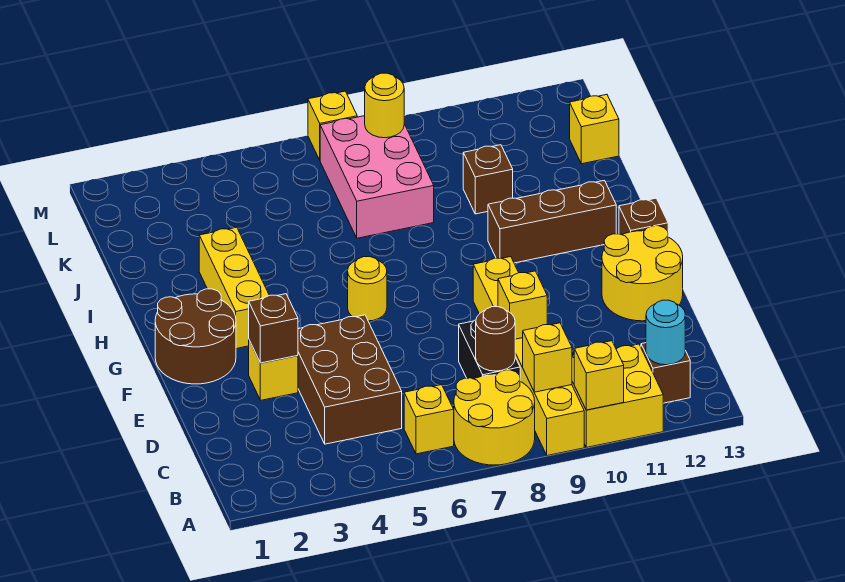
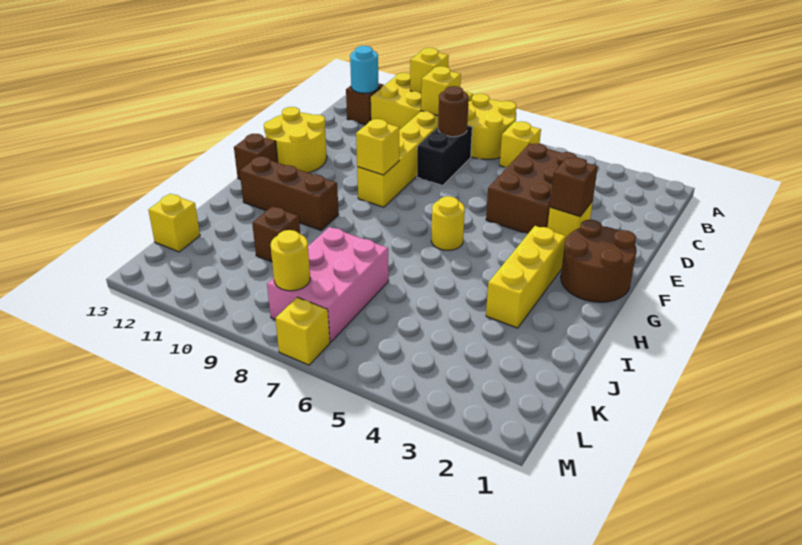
yellow brick D9 level 2 -> yellow brick F9 level 2

